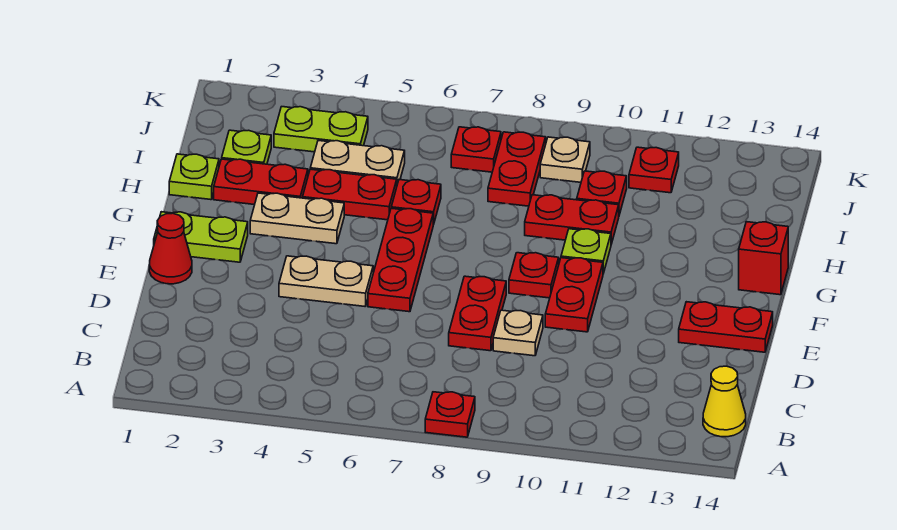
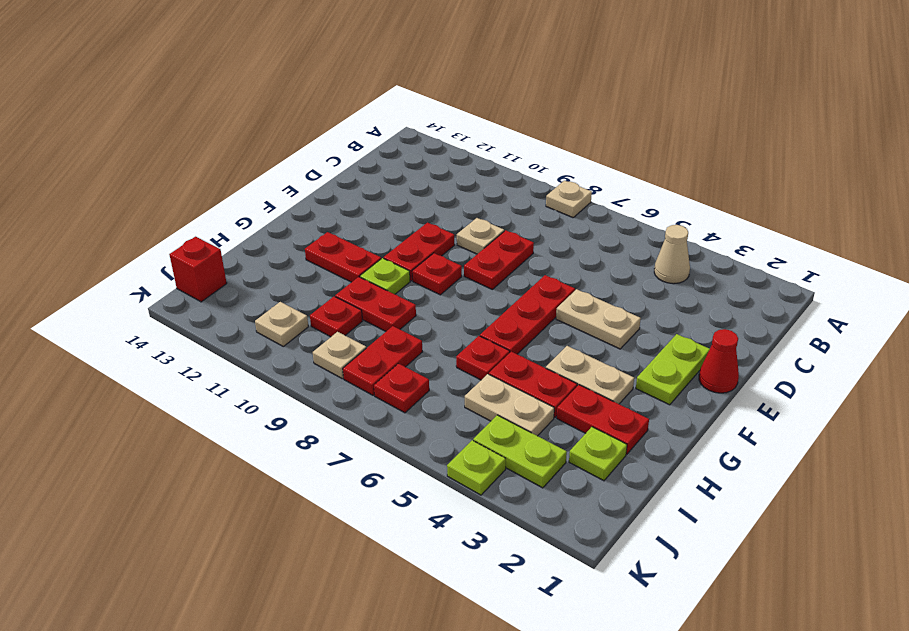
red plate A8 level 1 -> tan plate A8 level 1
none -> tan cone B4 level 1
yellow cone B14 level 1 -> none
red plate E13:E14 level 1 -> red plate G11:G12 level 1
lime plate F1:F2 level 1 -> lime plate E2:F2 level 1
red brick G14 level 1 -> red brick J14 level 1
lime plate H1 level 1 -> lime plate K4 level 1
red plate J11 level 1 -> tan plate J11 level 1

